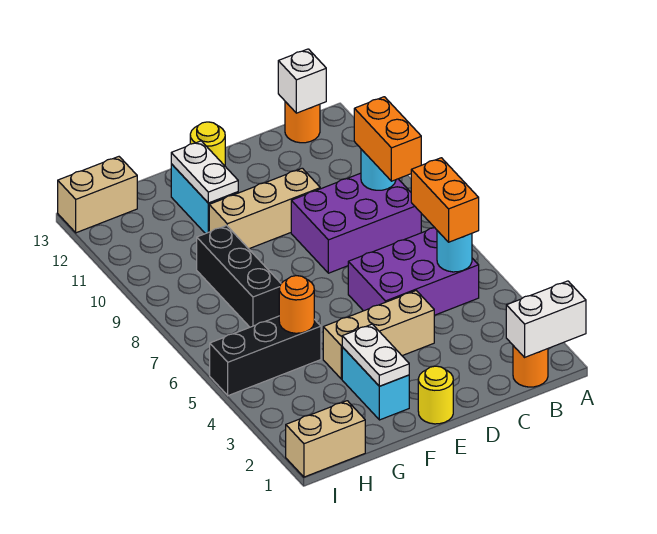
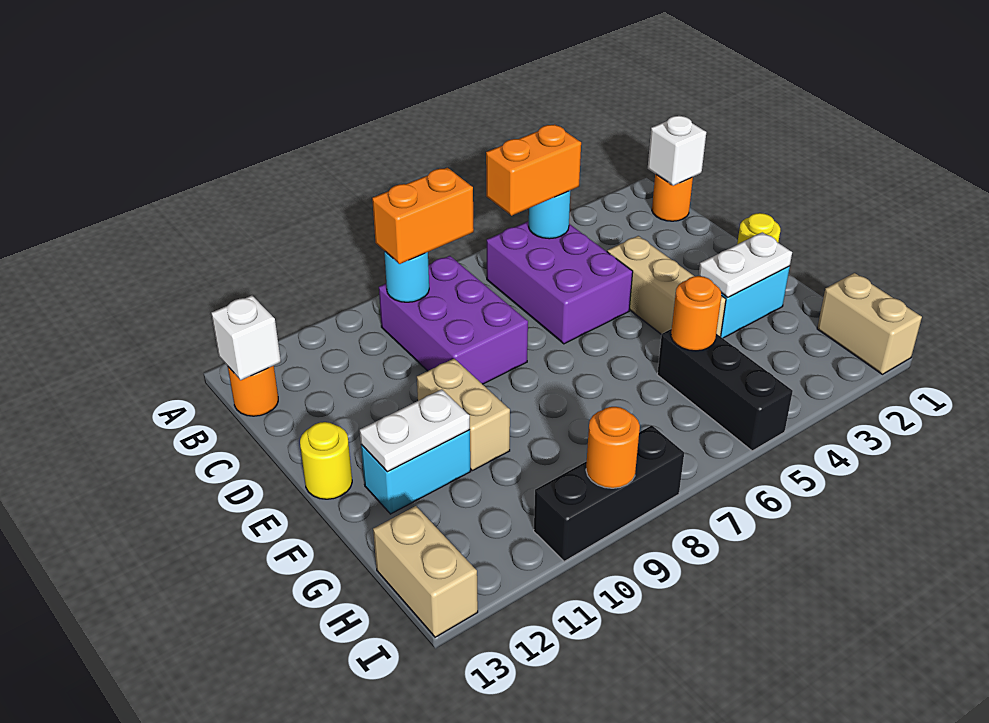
white brick A1:B1 level 2 -> white brick B1 level 2
tan brick D10:F10 level 1 -> tan brick E10:F10 level 1
black brick G7:G9 level 1 -> black brick I8:I10 level 1
none -> orange round brick I9 level 2

